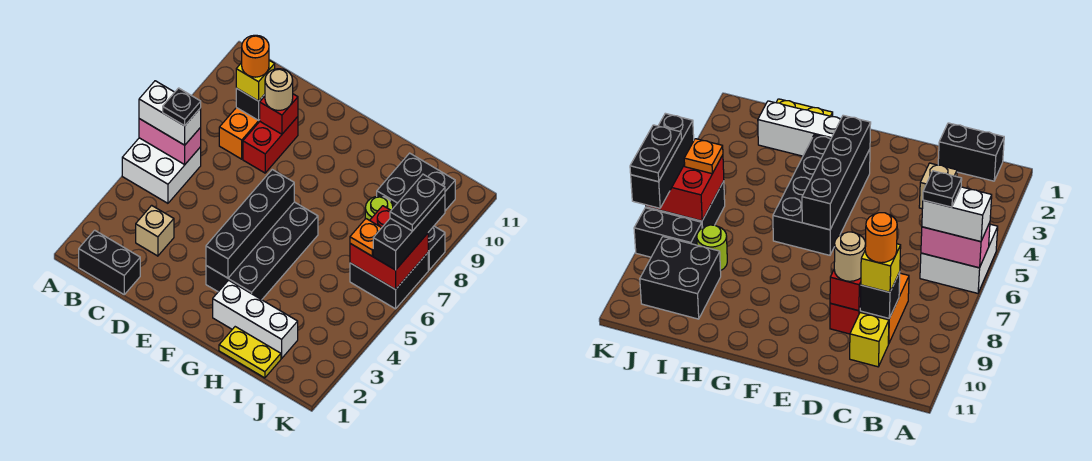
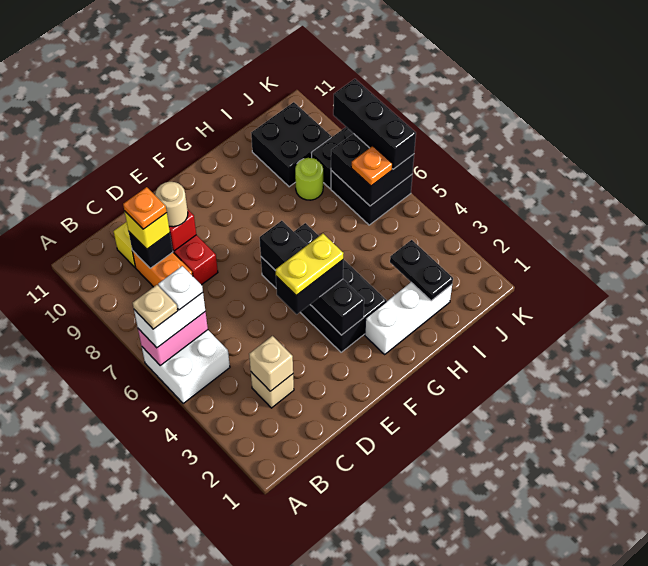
none -> tan plate A6 level 4
black brick B1:C1 level 1 -> black brick E4:F4 level 3
black plate B6 level 4 -> white plate B6 level 4
none -> tan brick C3 level 2
orange round brick C9 level 4 -> orange plate C9 level 4
yellow plate H1:I1 level 1 -> yellow plate E4:F4 level 4
red brick J6:K7 level 2 -> black brick J6:K7 level 2
black plate K7:K8 level 4 -> black plate I2:I3 level 2

